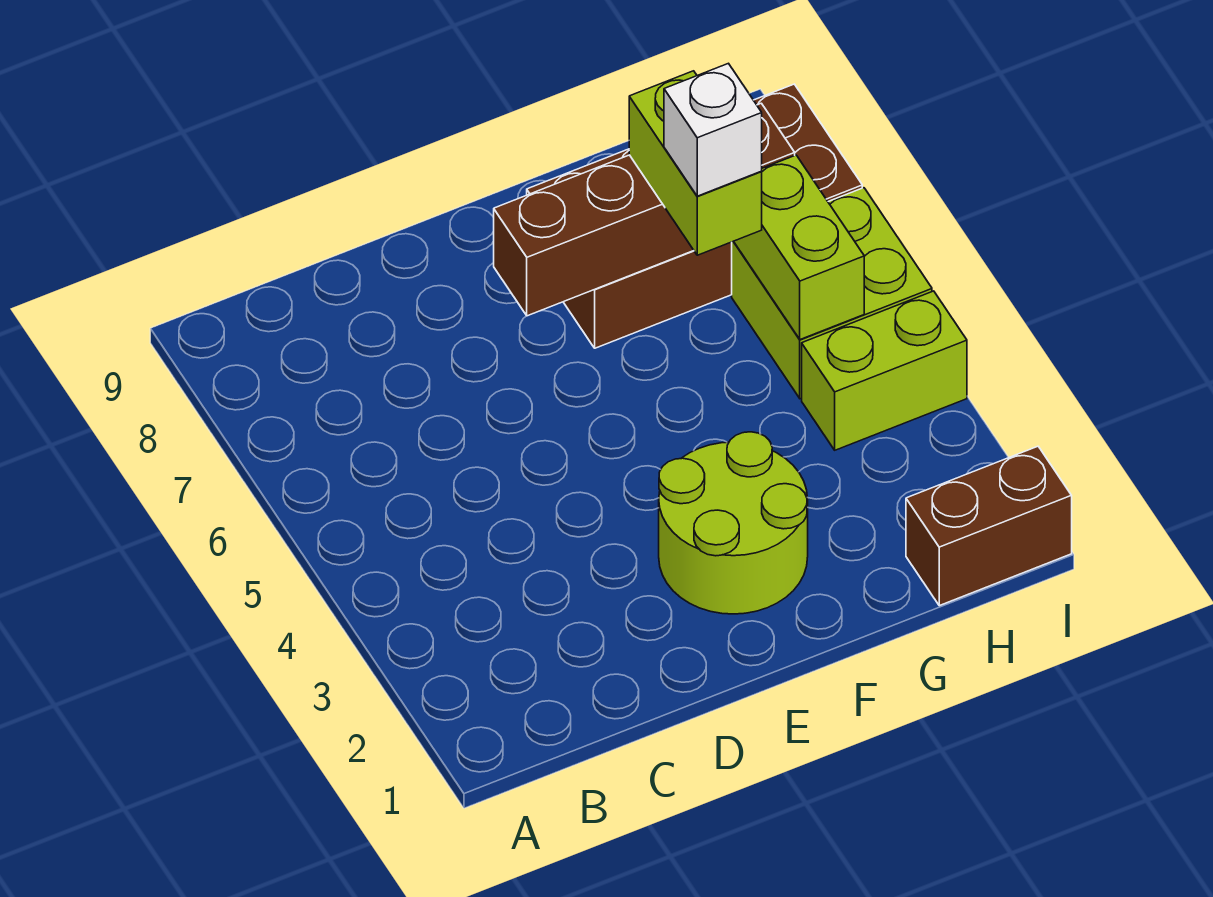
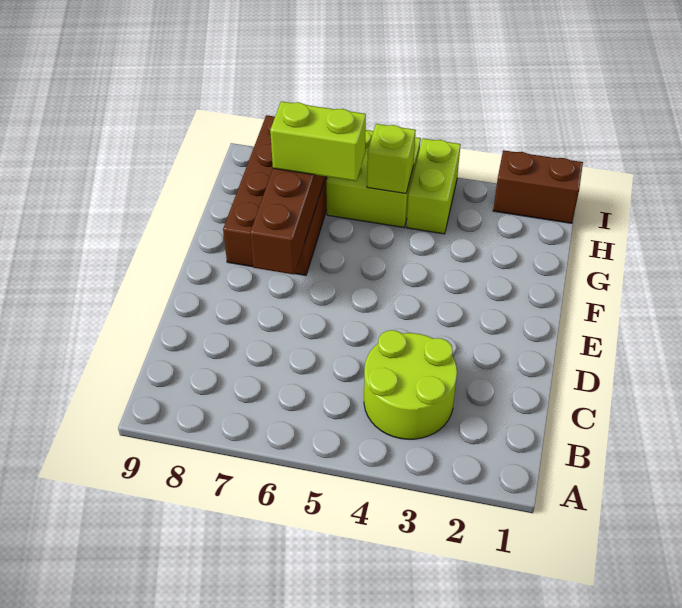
lime round brick E2:F3 level 1 -> lime round brick B3:C4 level 1
white brick G6 level 4 -> none
brown brick H1:I1 level 1 -> brown brick I1:I2 level 1
lime brick H5:H6 level 2 -> lime brick H5 level 2

